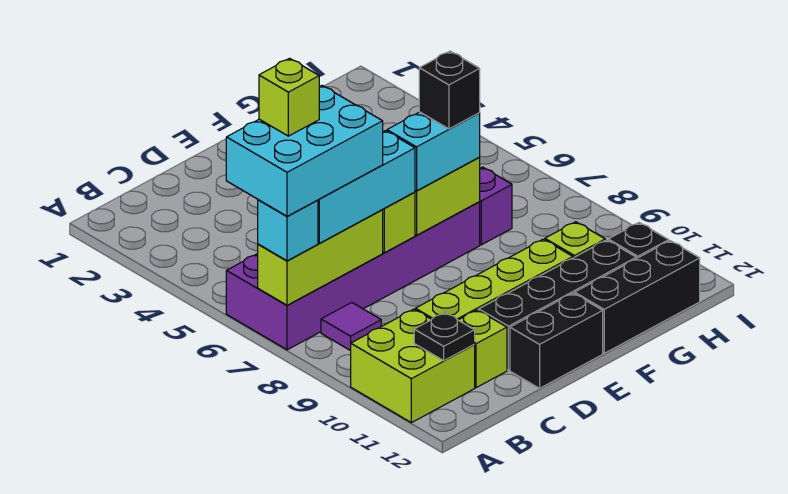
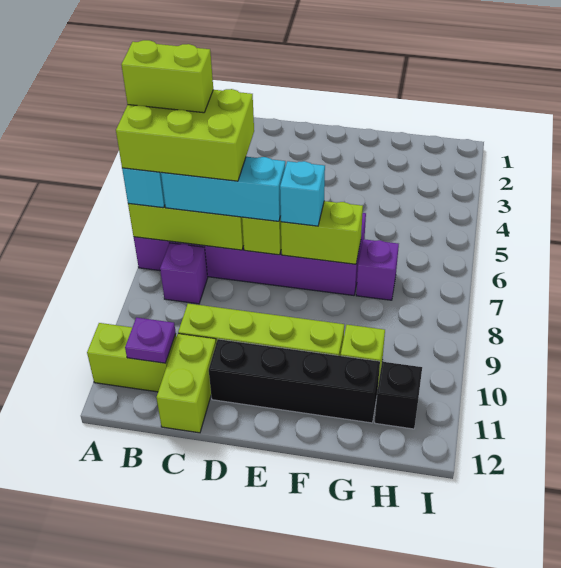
cyan brick A6:C7 level 4 -> lime brick A6:C7 level 4
lime brick A10:B11 level 1 -> lime brick A11:B11 level 1
lime brick B6 level 5 -> lime brick A6:B6 level 5
purple tile B8 level 1 -> purple brick B8 level 1
black plate B11 level 2 -> purple plate B11 level 2
lime brick C11 level 1 -> lime brick C11:C12 level 1
black brick D12:E12 level 1 -> none
cyan brick E7:F7 level 3 -> cyan brick E7 level 3
black brick F7 level 4 -> none
black brick F12:H12 level 1 -> none

